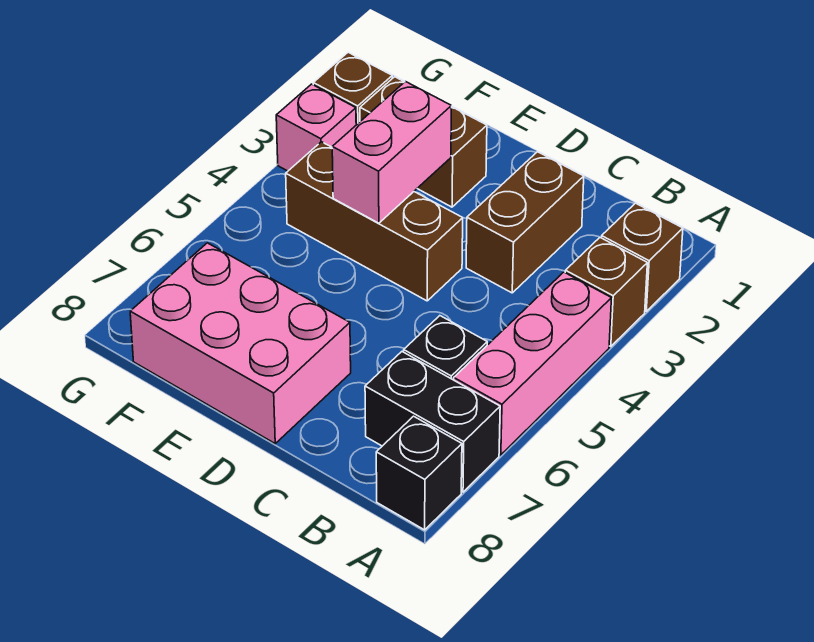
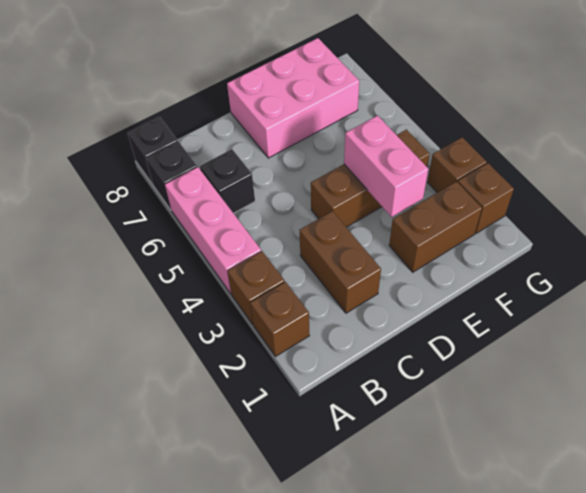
black brick A7:B7 level 1 -> black brick A7 level 1
pink brick G3 level 1 -> brown brick G3 level 1

